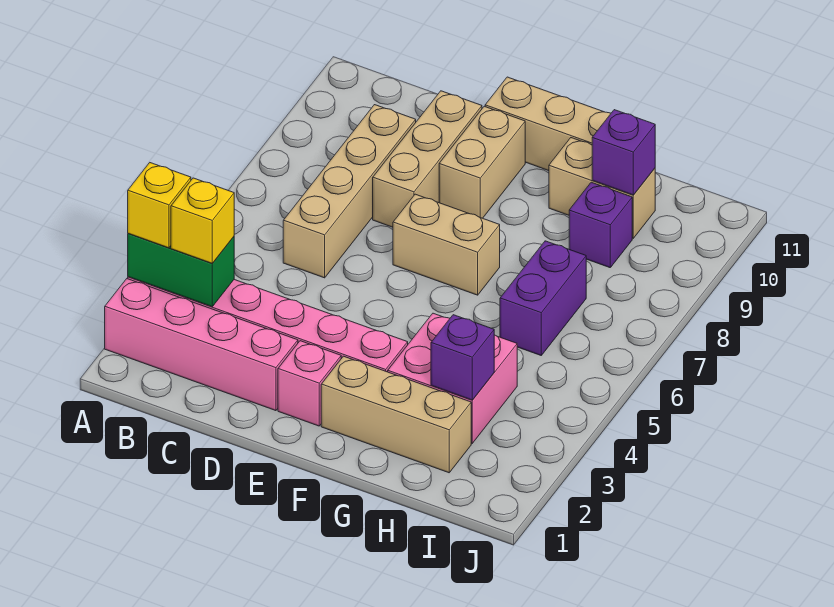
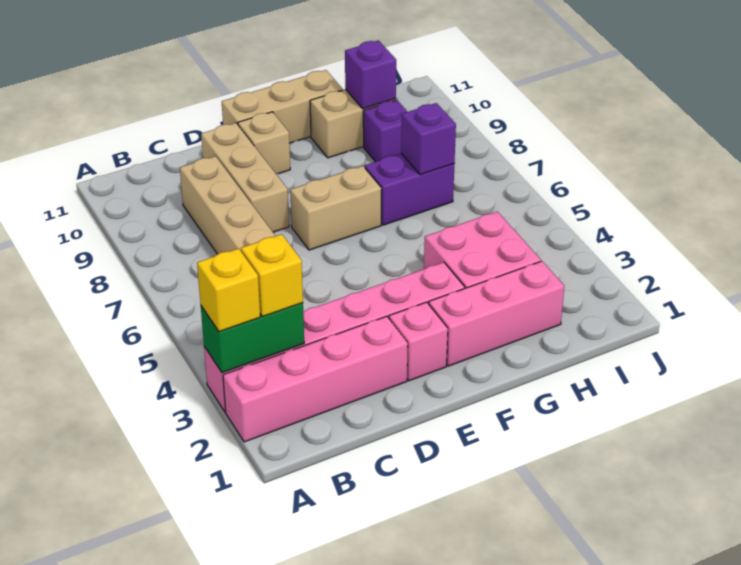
tan brick E9:E10 level 1 -> tan brick E10 level 1
tan brick F2:H2 level 1 -> pink brick F2:H2 level 1
purple brick H3 level 2 -> purple brick H7 level 2
purple brick H6:H7 level 1 -> purple brick G7:H7 level 1

